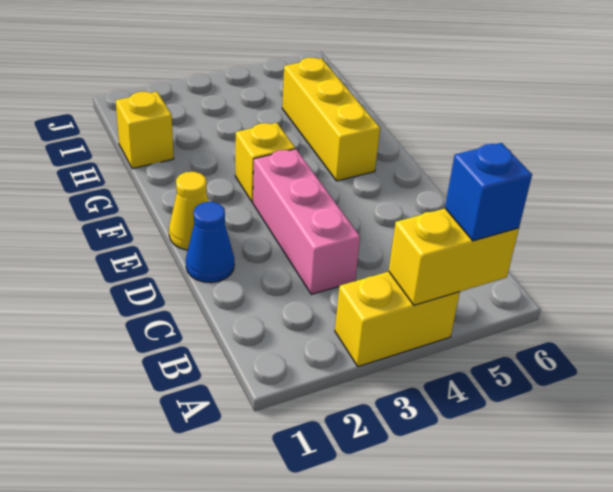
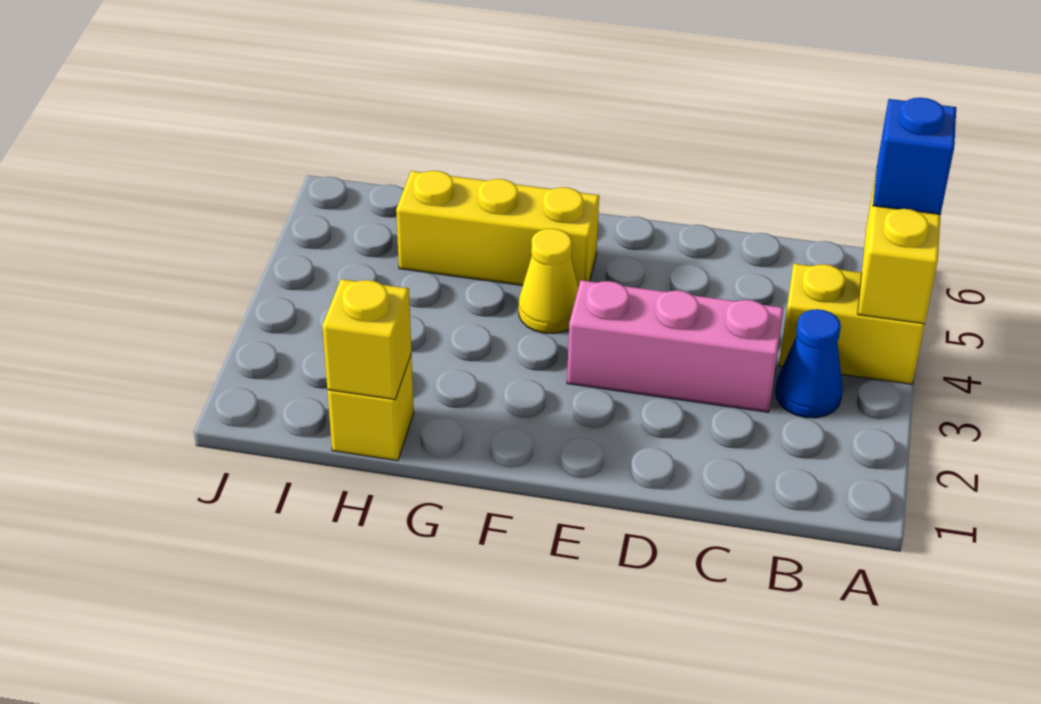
yellow brick A3:A4 level 1 -> yellow brick A4:B4 level 1
blue cone D1 level 1 -> blue cone B3 level 1
yellow cone E1 level 1 -> yellow cone F4 level 1
yellow brick F3 level 1 -> yellow brick H1 level 2

